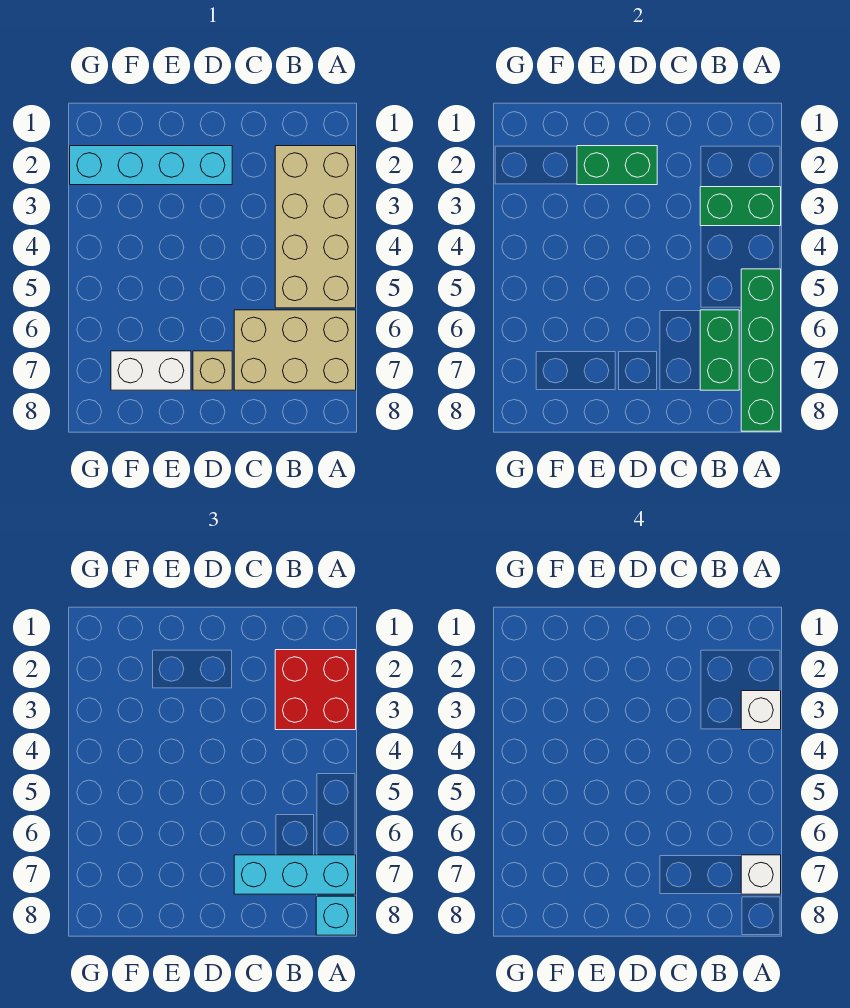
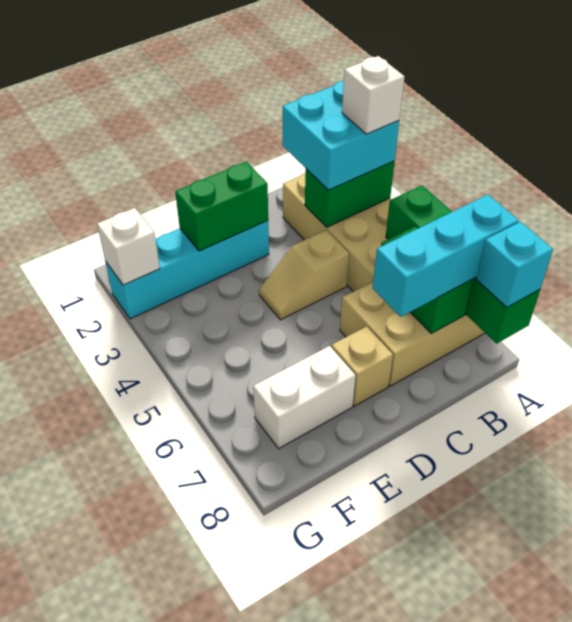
red brick A2:B3 level 3 -> cyan brick A2:B3 level 3
white brick A7 level 4 -> white brick G2 level 2
none -> tan slope C4:D4 level 1 top C

